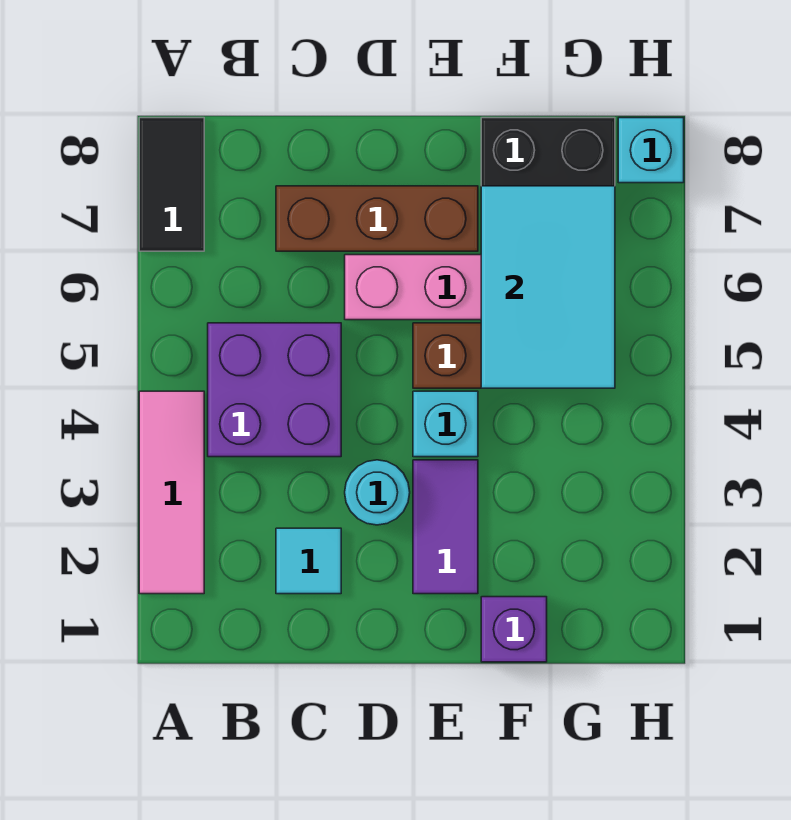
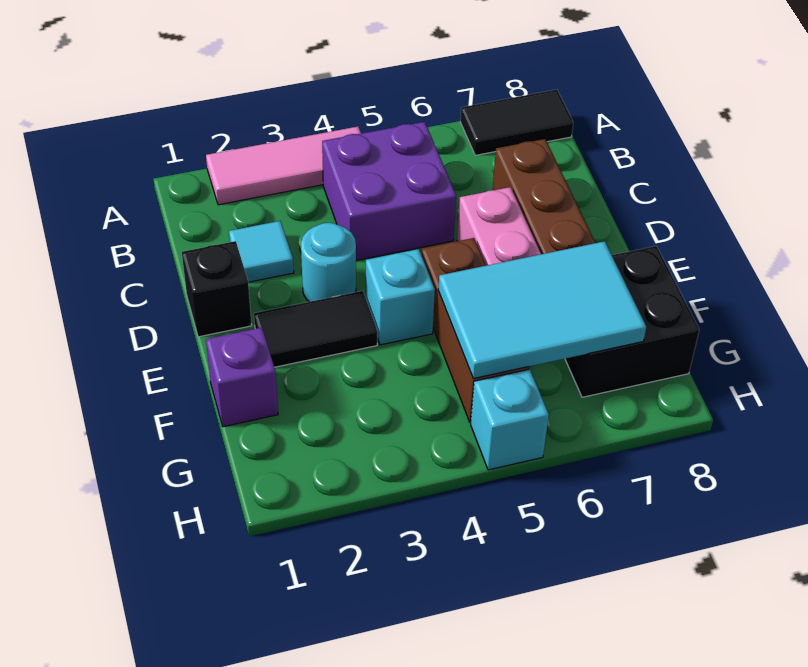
none -> black brick D1 level 1
purple tile E2:E3 level 1 -> black tile E2:E3 level 1
cyan brick H8 level 1 -> cyan brick H5 level 1

